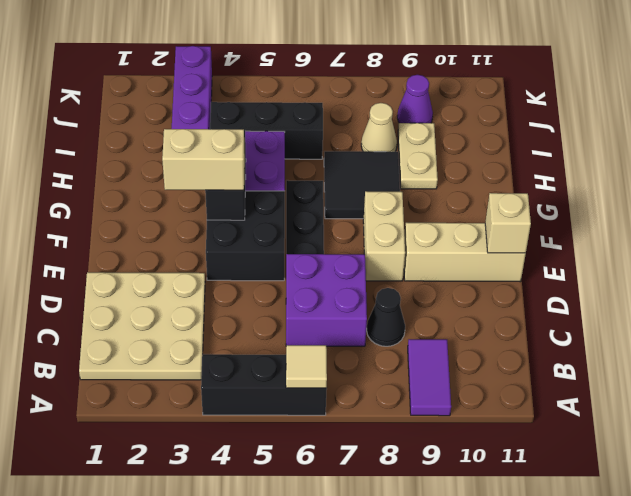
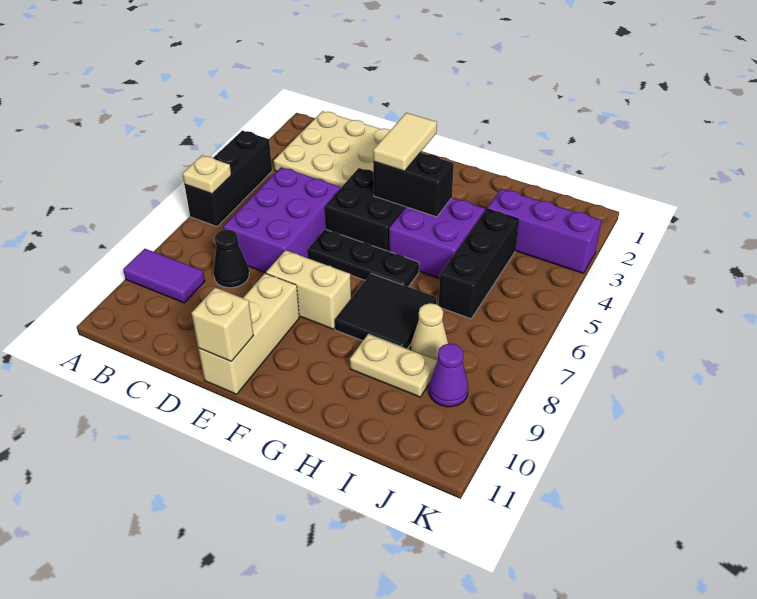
tan tile A6 level 2 -> tan plate A6 level 2
purple brick C6:D7 level 1 -> purple brick C5:D7 level 1
tan brick F3:F4 level 3 -> tan tile F3:F4 level 3

